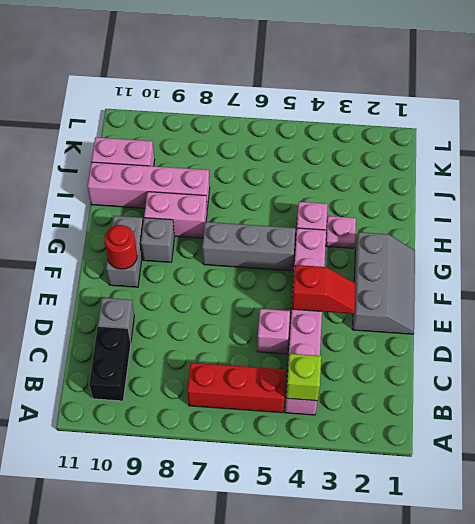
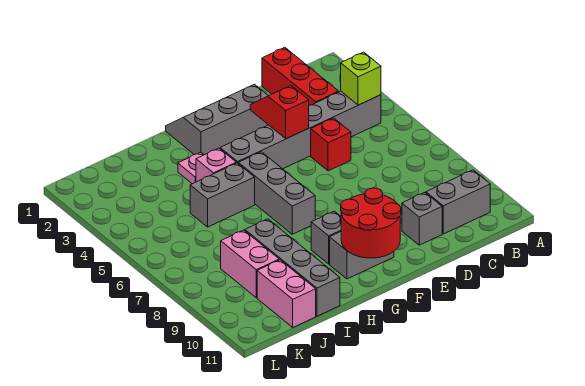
pink brick B4:G4 level 1 -> grey brick B4:G4 level 1
red brick B5:B7 level 1 -> red brick C1:C3 level 1
black brick B10:C10 level 1 -> grey brick B10:C10 level 1
pink brick D5 level 1 -> red brick D5 level 1
red round brick F10 level 2 -> red round brick F10:G11 level 2
none -> grey brick H5:I5 level 1
pink brick H8:H9 level 1 -> pink brick J8:J9 level 1
pink brick I8:I11 level 1 -> grey brick I8:I11 level 1

